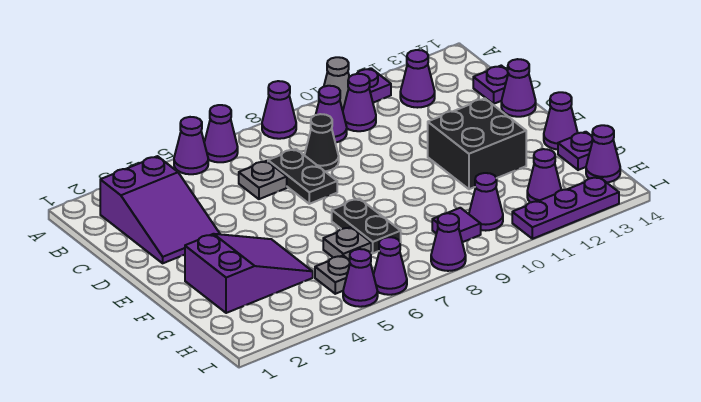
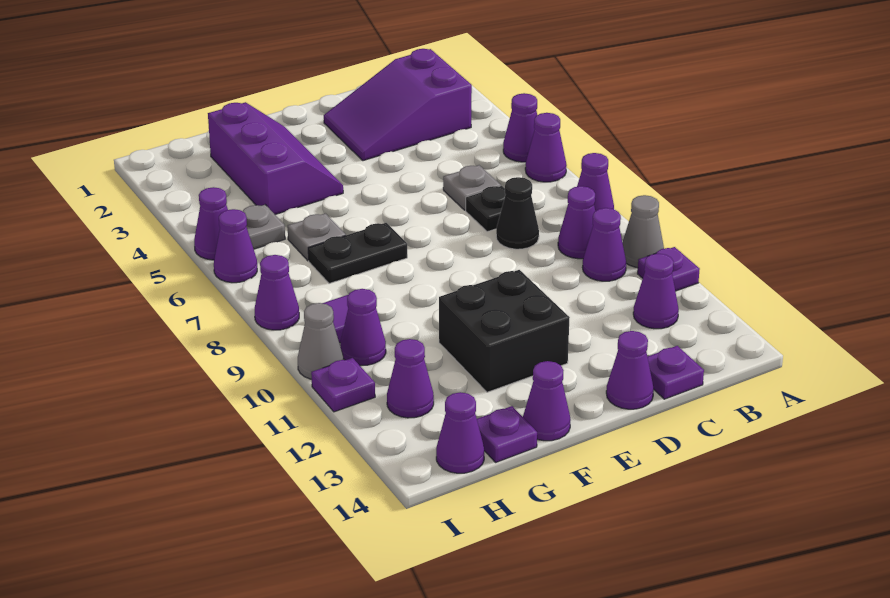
black plate C7:D7 level 1 -> black plate C7 level 1
purple slope F2:G4 level 1 top 2 -> purple slope F2:G4 level 1 top G
none -> grey cone I10 level 1
purple plate I11:I13 level 1 -> purple plate I11 level 1

